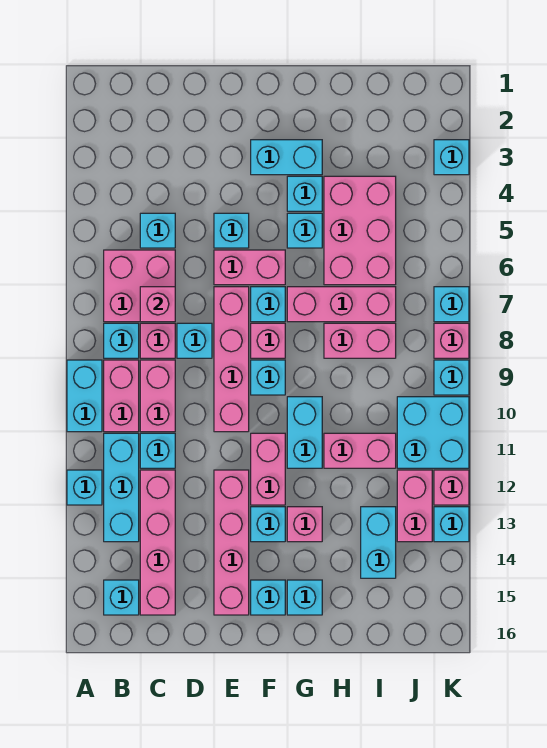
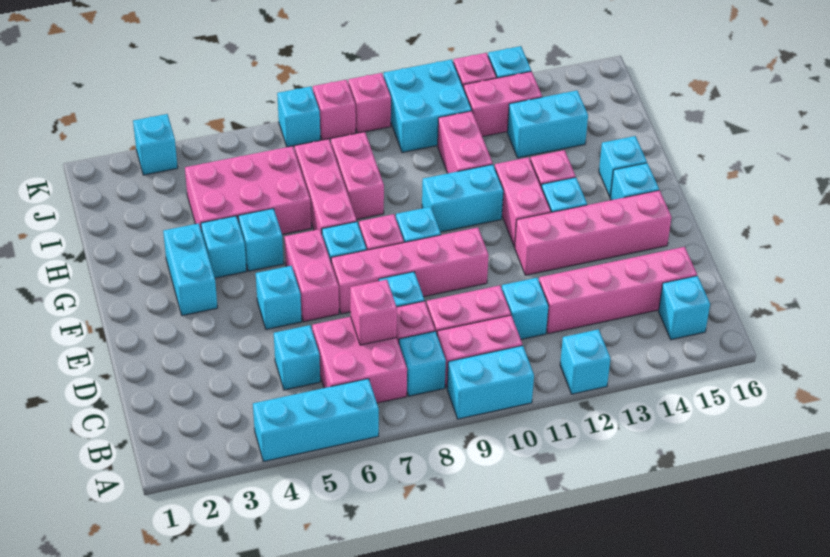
cyan brick B11:B13 level 1 -> cyan brick A4:A6 level 1
pink brick F11:F12 level 1 -> pink brick F12:G12 level 1
cyan brick K9 level 1 -> pink brick K9 level 1

